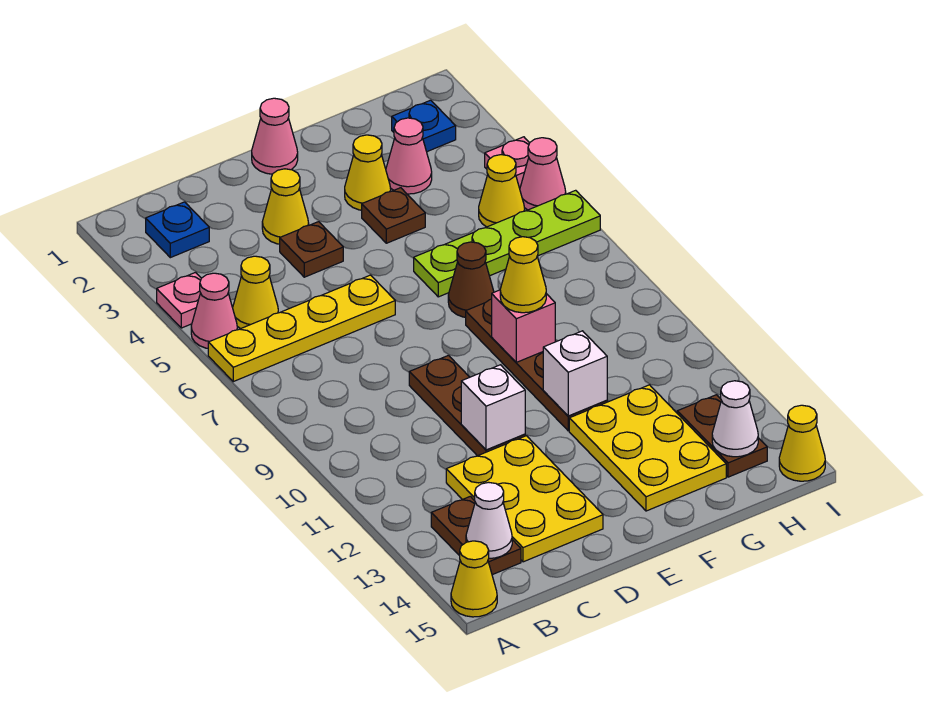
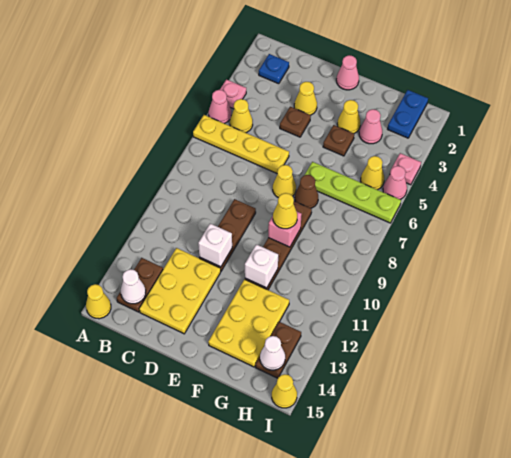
none -> yellow cone E7 level 1
blue plate H2 level 1 -> blue plate H1:H2 level 1

